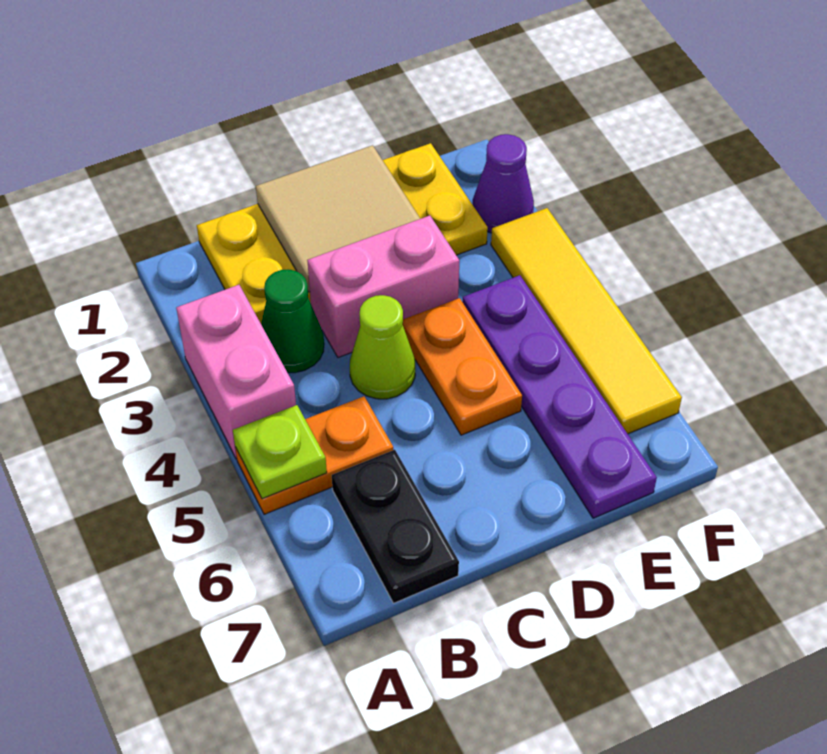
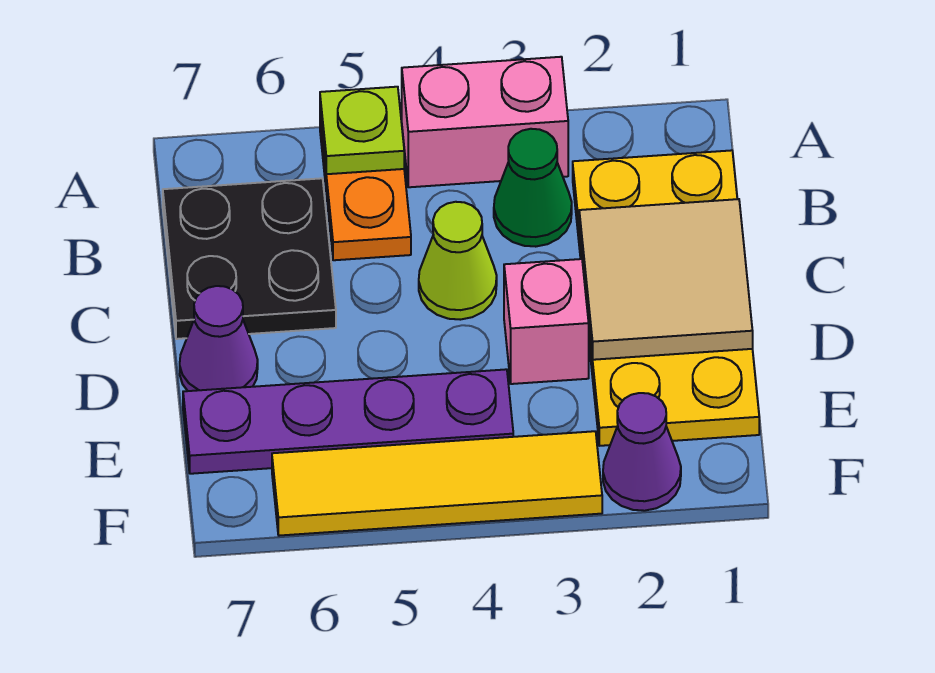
black plate B6:B7 level 1 -> black plate B6:C7 level 1
pink brick C3:D3 level 1 -> pink brick D3 level 1
orange plate D4:D5 level 1 -> none
none -> purple cone D7 level 1

